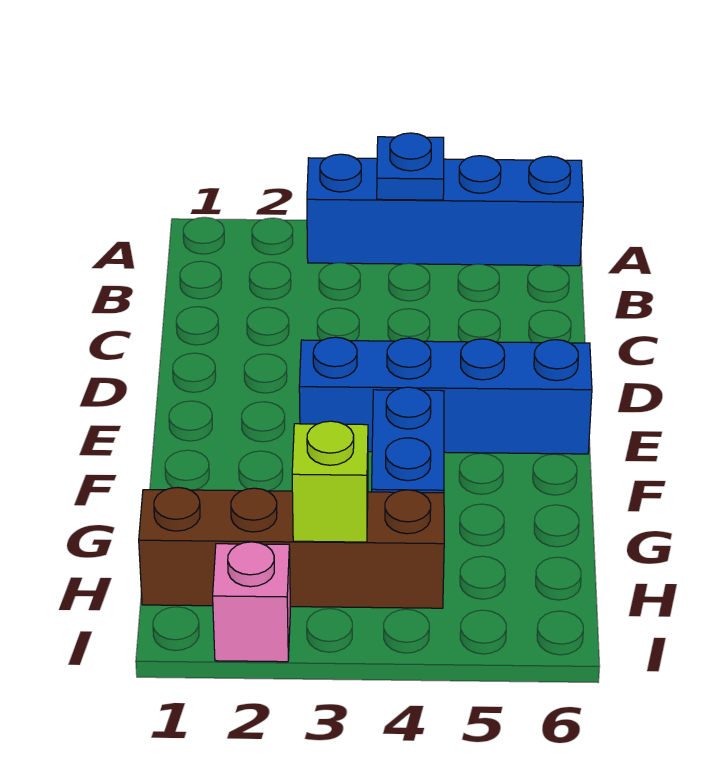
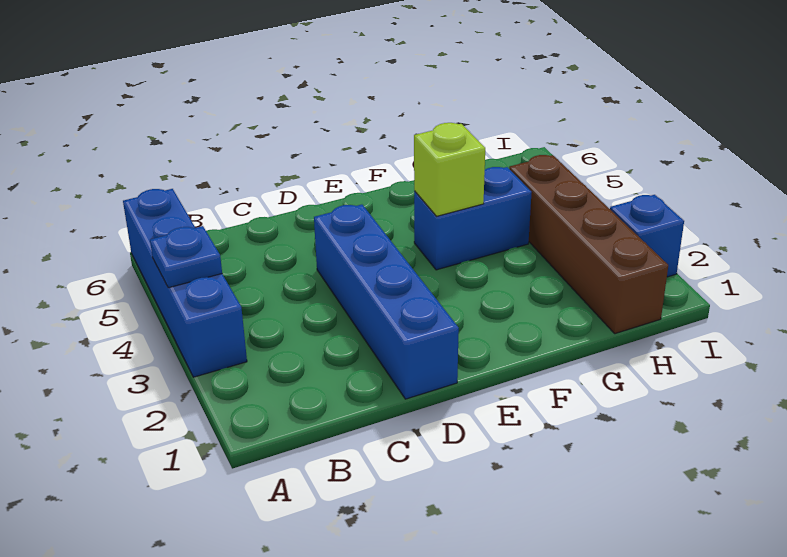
blue brick E3:E6 level 1 -> blue brick D1:D4 level 1
lime brick H3 level 2 -> lime brick F4 level 2
pink brick I2 level 1 -> blue brick I2 level 1

